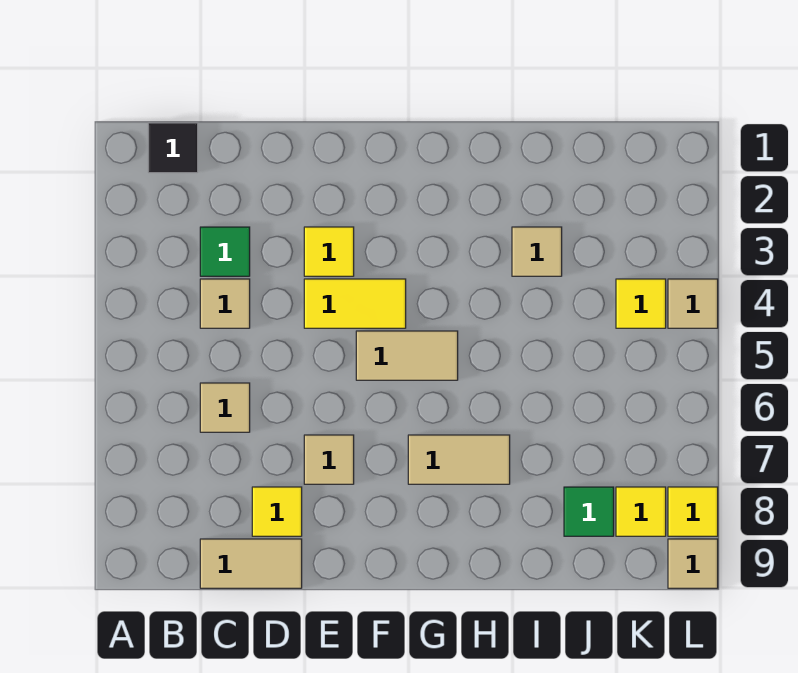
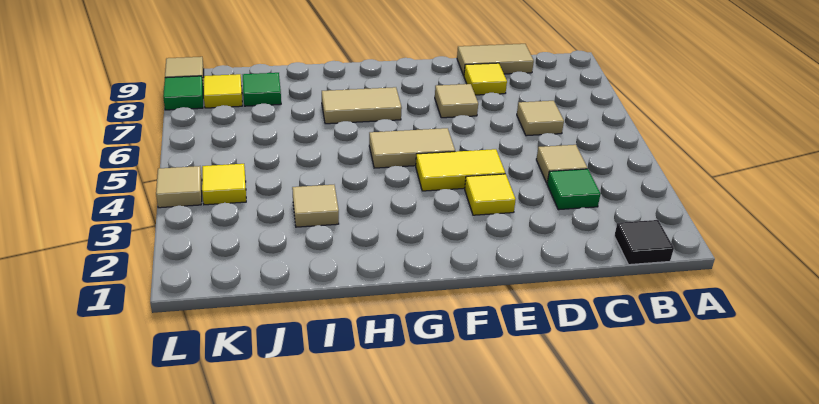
yellow tile L8 level 1 -> green tile L8 level 1

